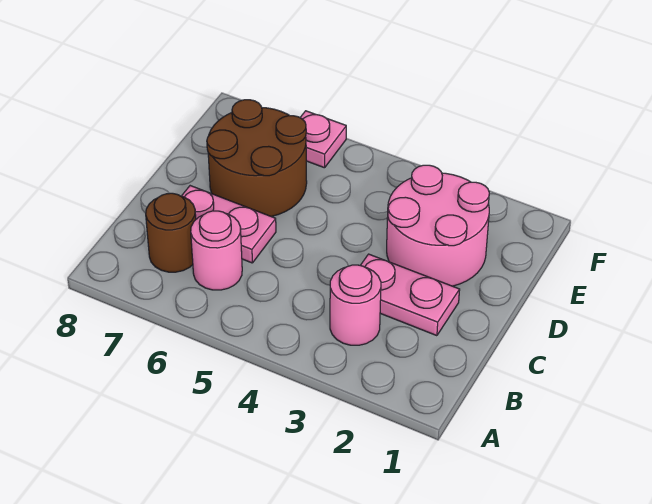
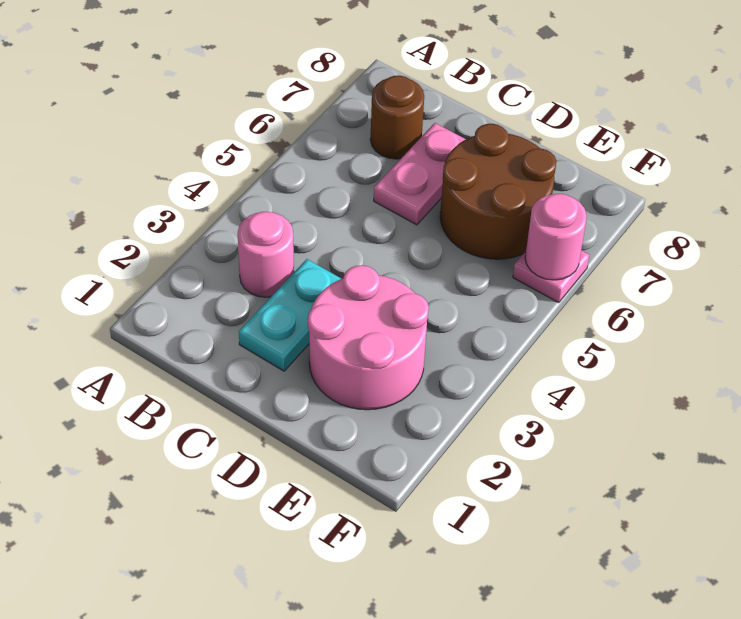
pink round brick B6 level 1 -> pink round brick F6 level 2
pink plate C2:C3 level 1 -> cyan plate C2:C3 level 1

